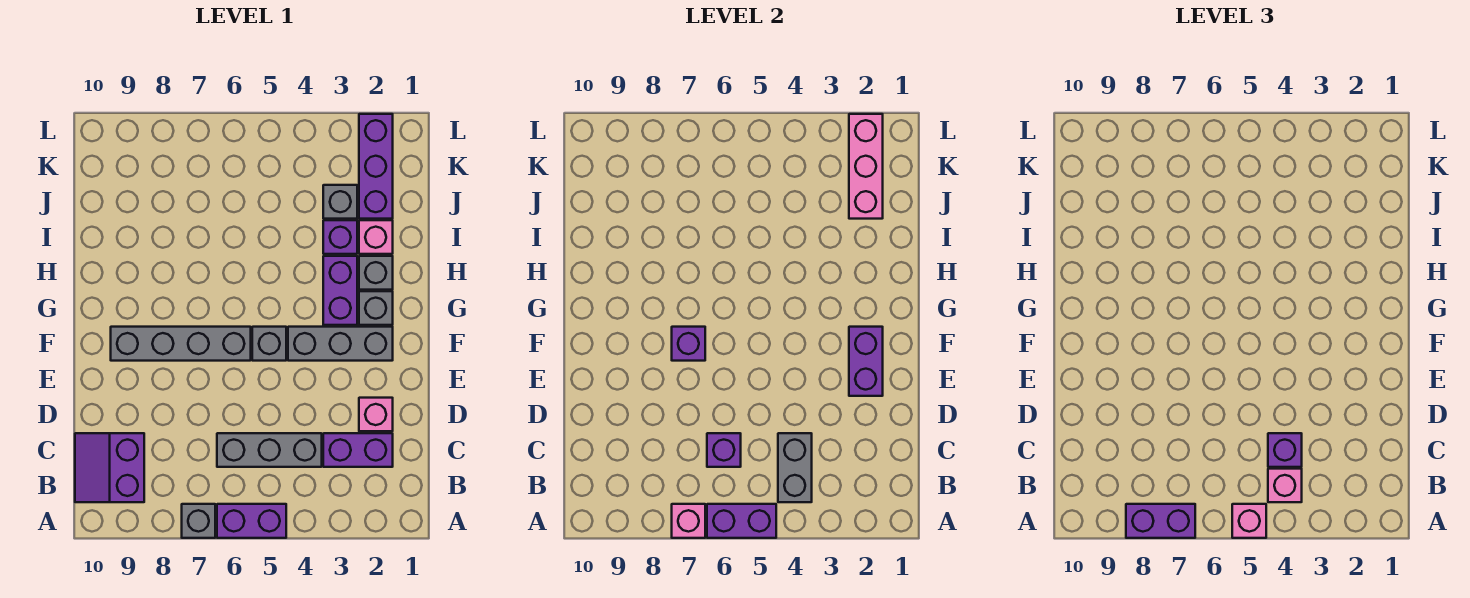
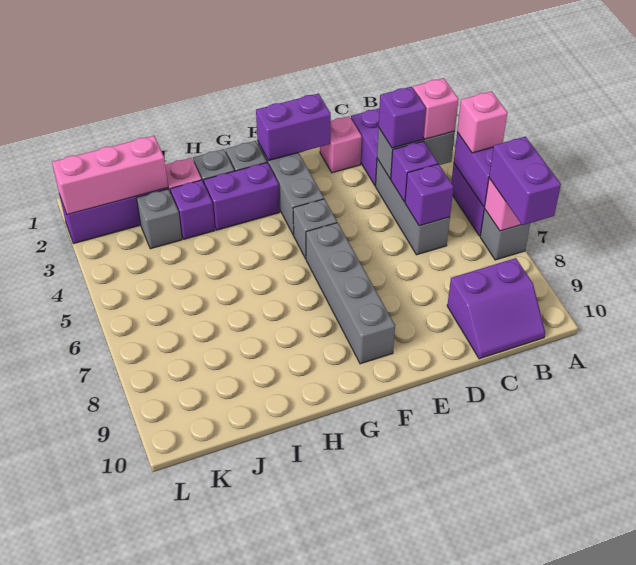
purple brick F7 level 2 -> purple brick C5 level 2

